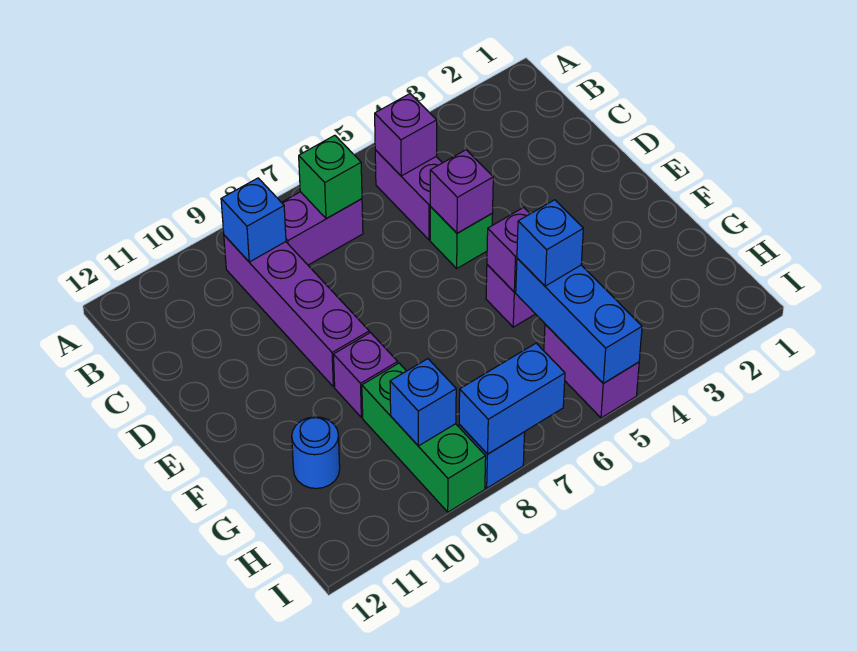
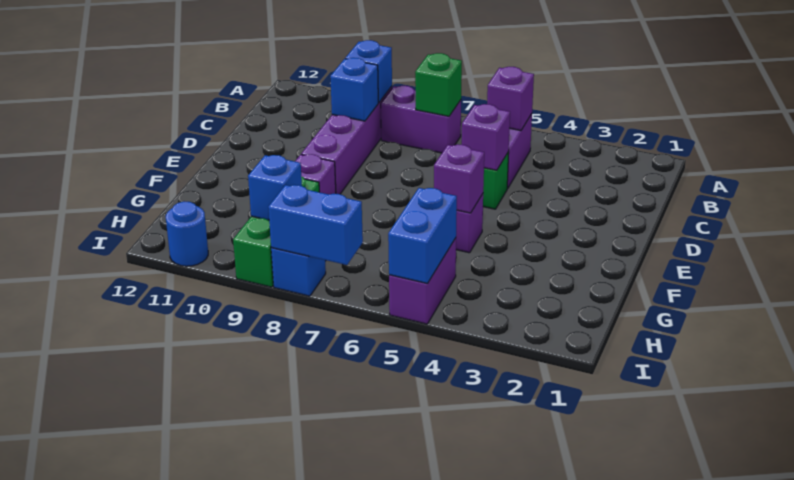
blue brick G5:I5 level 2 -> blue brick H5:I5 level 2
blue brick G5 level 3 -> blue brick C9 level 2
blue round brick G11 level 1 -> blue round brick I11 level 1

